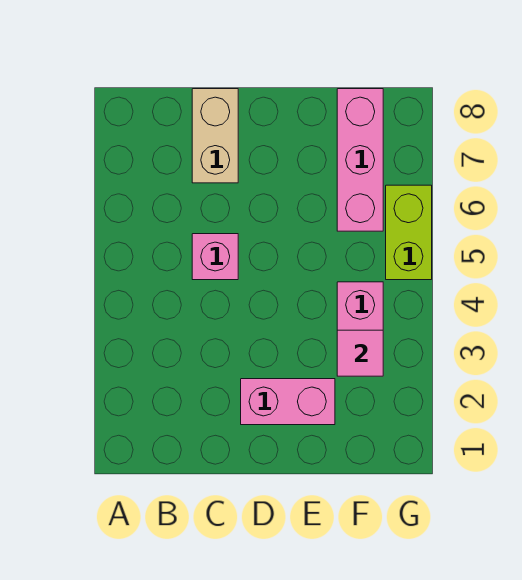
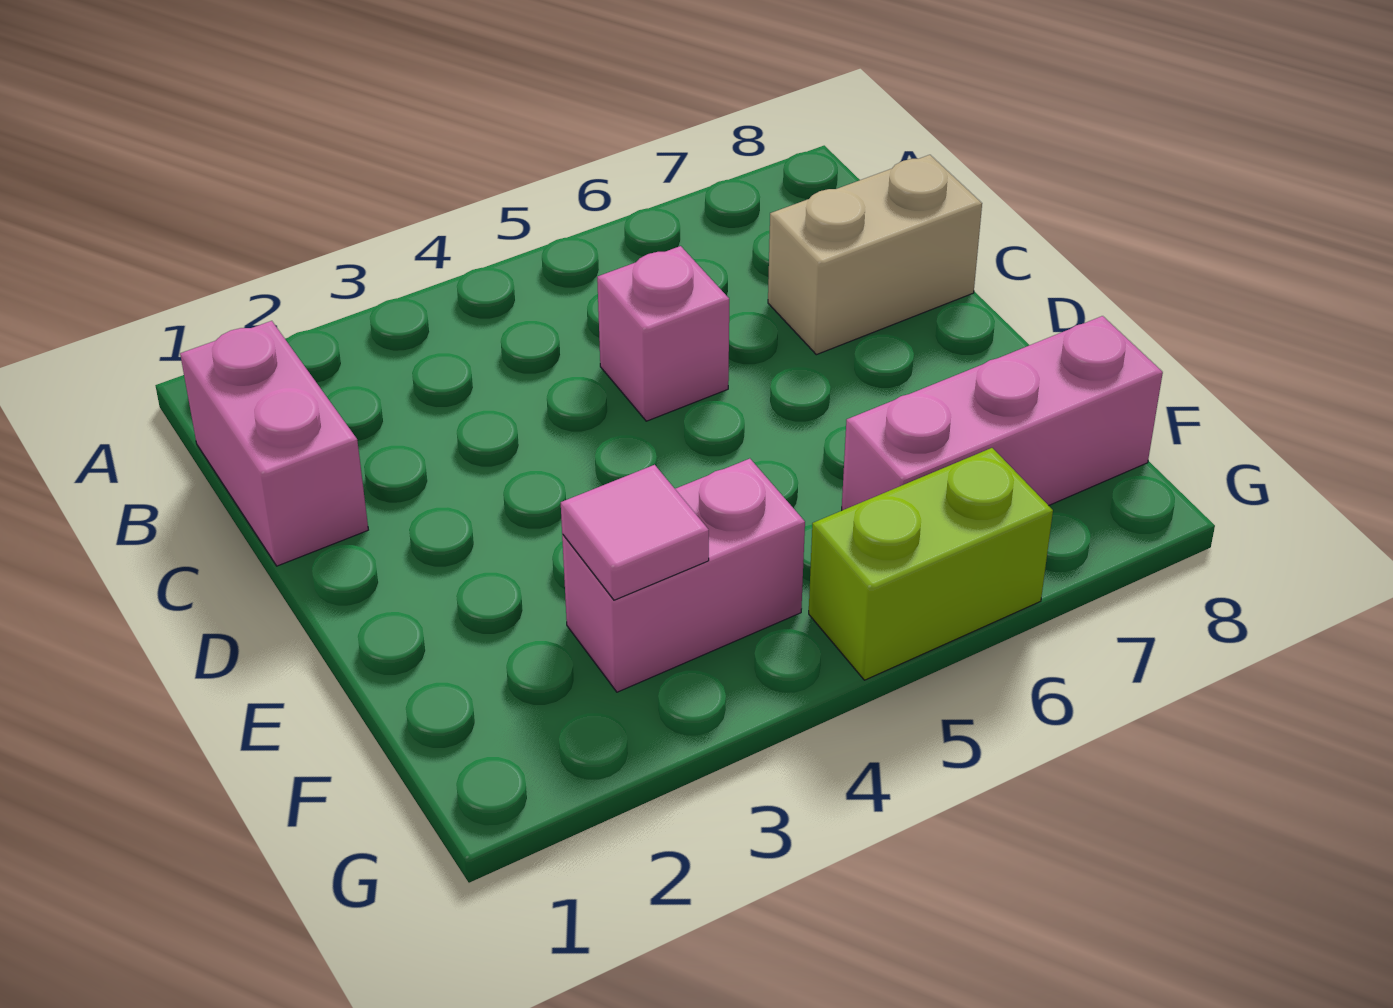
pink brick D2:E2 level 1 -> pink brick B1:C1 level 1

